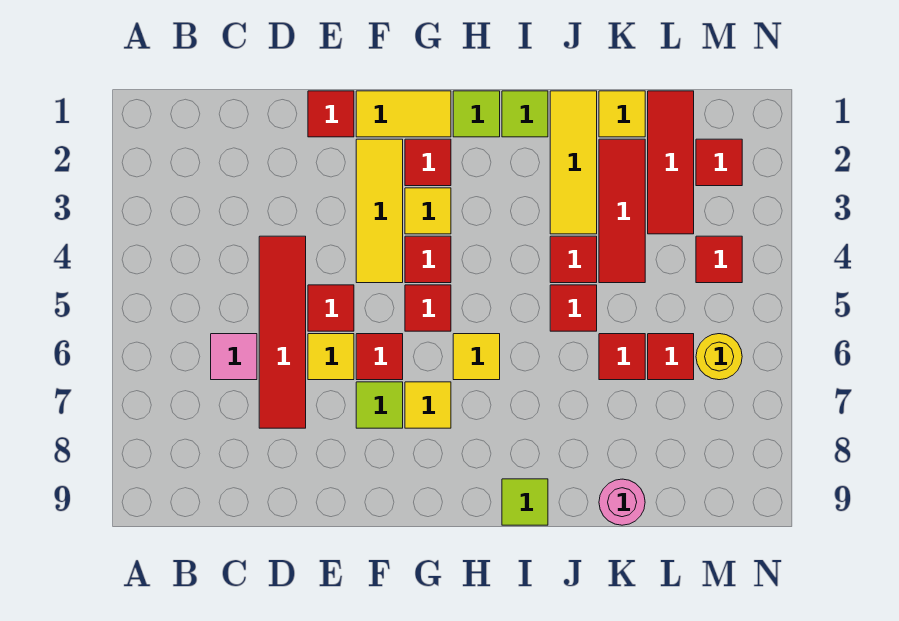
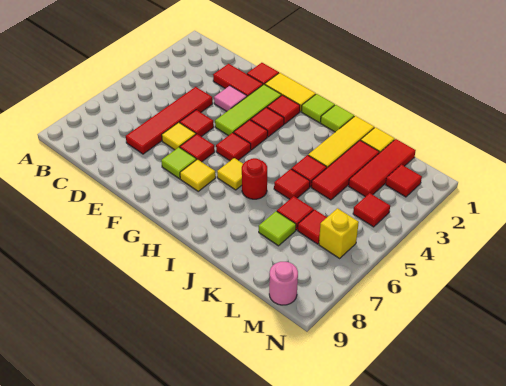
pink tile C6 level 1 -> pink tile E3 level 1
none -> red tile D2:E2 level 1
yellow tile F2:F4 level 1 -> lime tile F2:F4 level 1
yellow tile G3 level 1 -> red tile G3 level 1
none -> red round brick I6 level 1
lime tile I9 level 1 -> lime tile K7 level 1
pink round brick K9 level 1 -> pink round brick M9 level 1
yellow round brick M6 level 1 -> yellow brick M6 level 1

